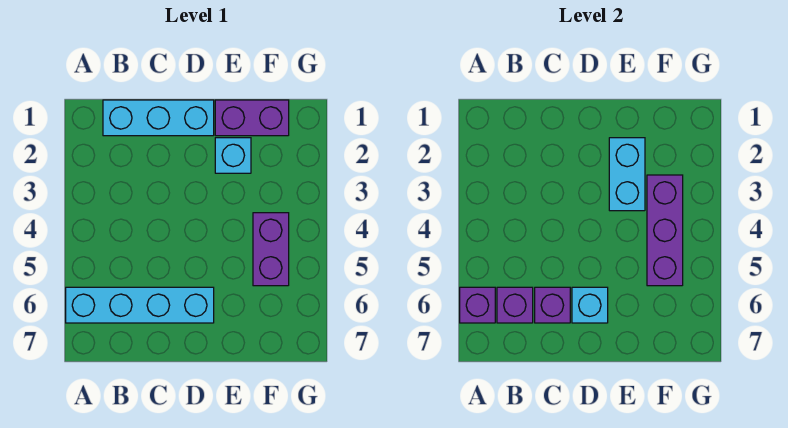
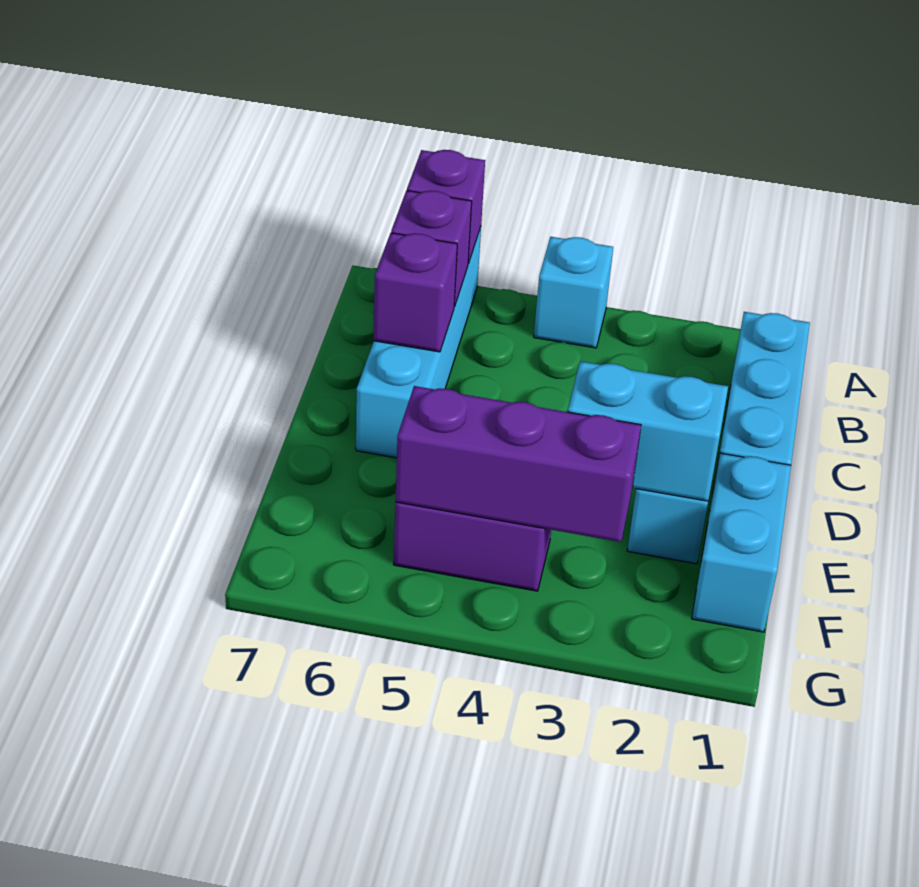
cyan brick D6 level 2 -> cyan brick A4 level 1
purple brick E1:F1 level 1 -> cyan brick E1:F1 level 1

